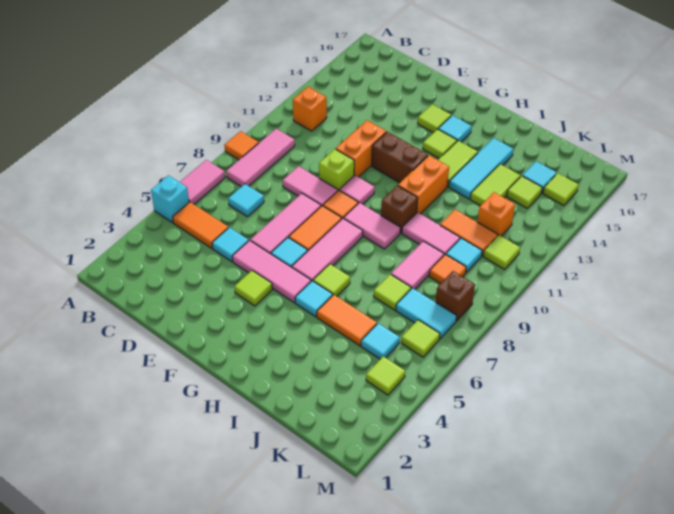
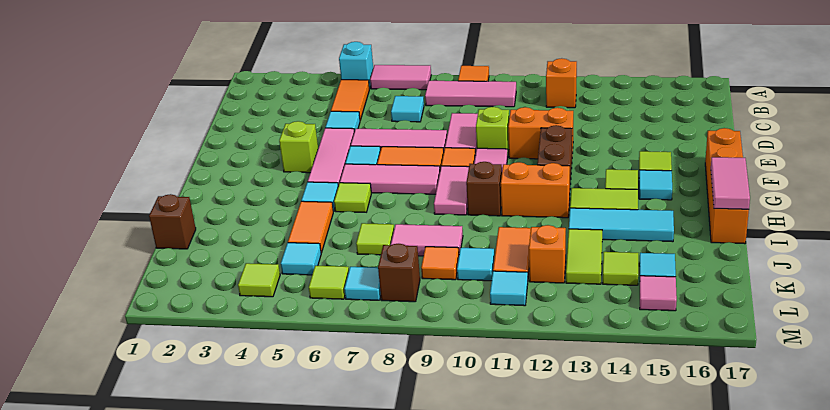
lime tile F4 level 1 -> lime brick F4 level 1
none -> orange brick F17:I17 level 1
pink tile I10:J10 level 1 -> pink tile H17:I17 level 2
none -> brown brick J1 level 1
lime tile J13:J14 level 1 -> lime tile J13:K13 level 1
cyan tile K7:L7 level 1 -> cyan tile L7 level 1
lime tile L11 level 1 -> cyan tile L11 level 1
lime tile L15 level 1 -> pink tile L15 level 1

